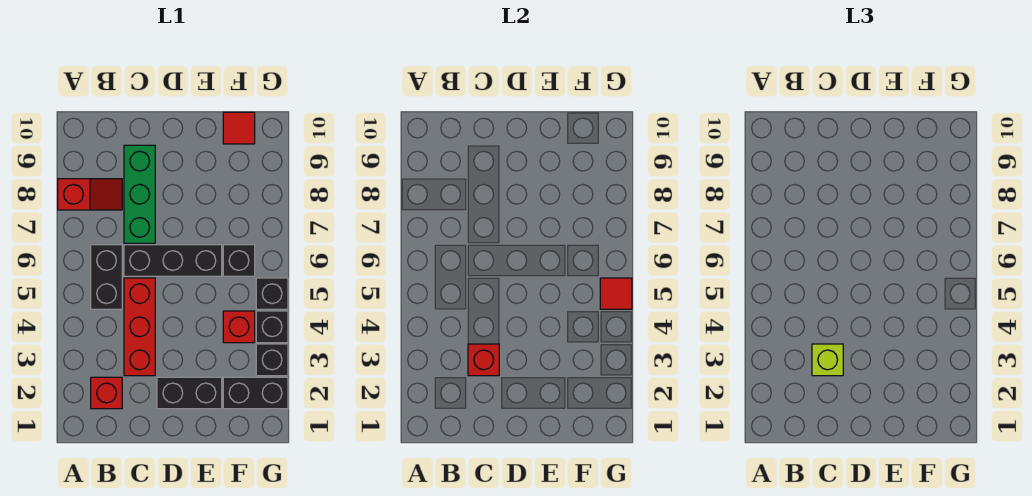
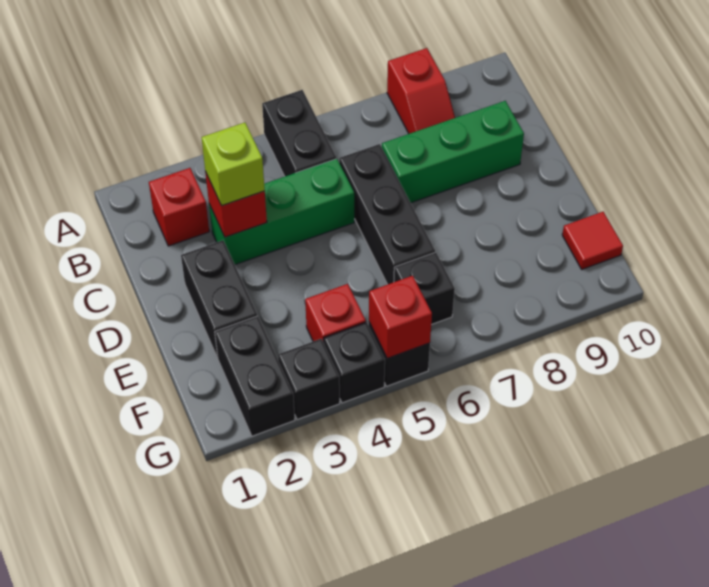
black brick B5:B6 level 1 -> black brick A5:B5 level 1
red brick C3:C5 level 1 -> green brick C3:C5 level 1
red tile G5 level 2 -> red brick G5 level 2

